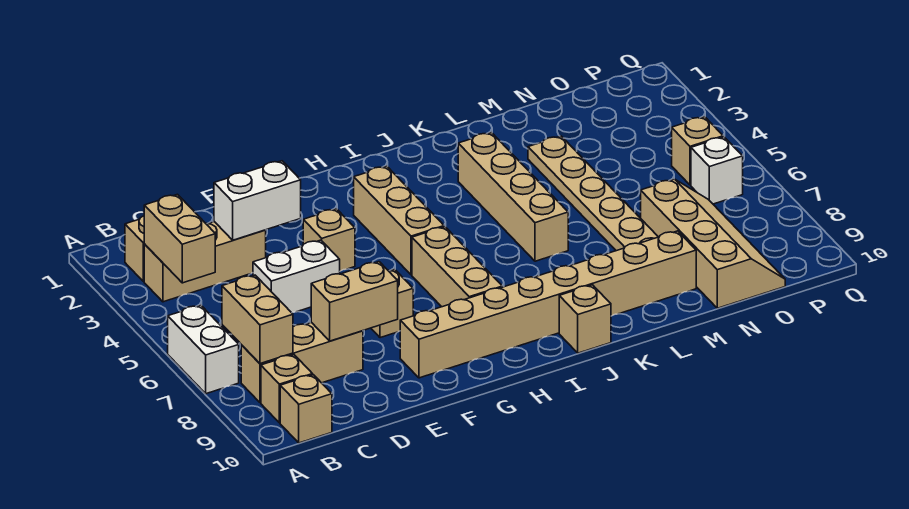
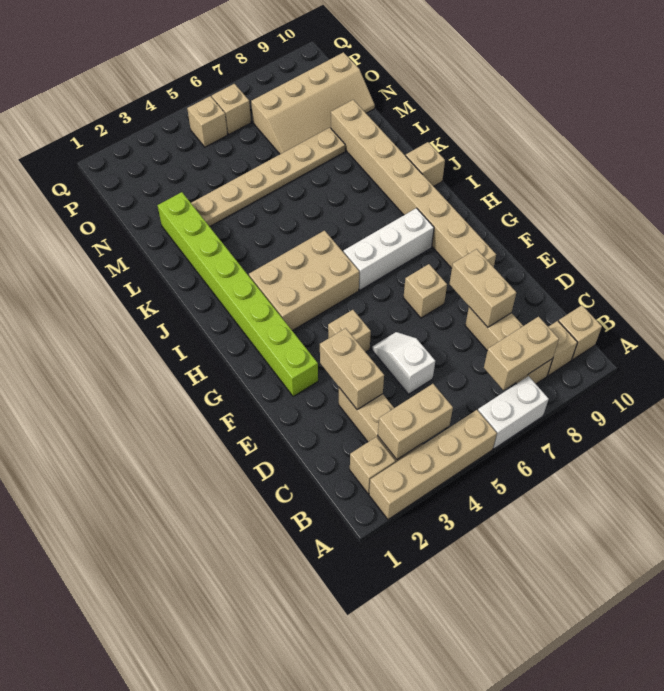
white brick D3:E3 level 2 -> tan brick D3:E3 level 2
white brick D5:E5 level 1 -> white slope D5:E5 level 1 top D
none -> lime brick F2:M2 level 1
tan brick H3:H5 level 1 -> tan brick H3:I5 level 1
tan brick H6:H8 level 1 -> white brick H6:H8 level 1
tan brick K3:K6 level 1 -> tan brick A2:A5 level 1
tan slope N7:O10 level 1 top N -> tan slope N7:O10 level 1 top O
white brick P6 level 1 -> tan brick P6 level 1

